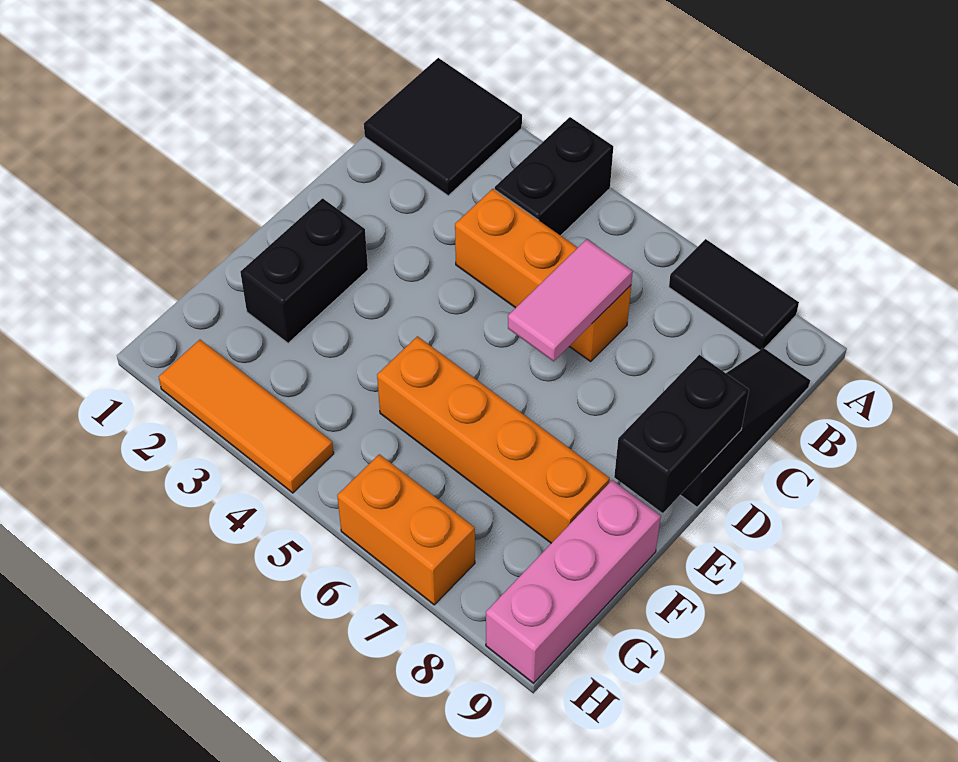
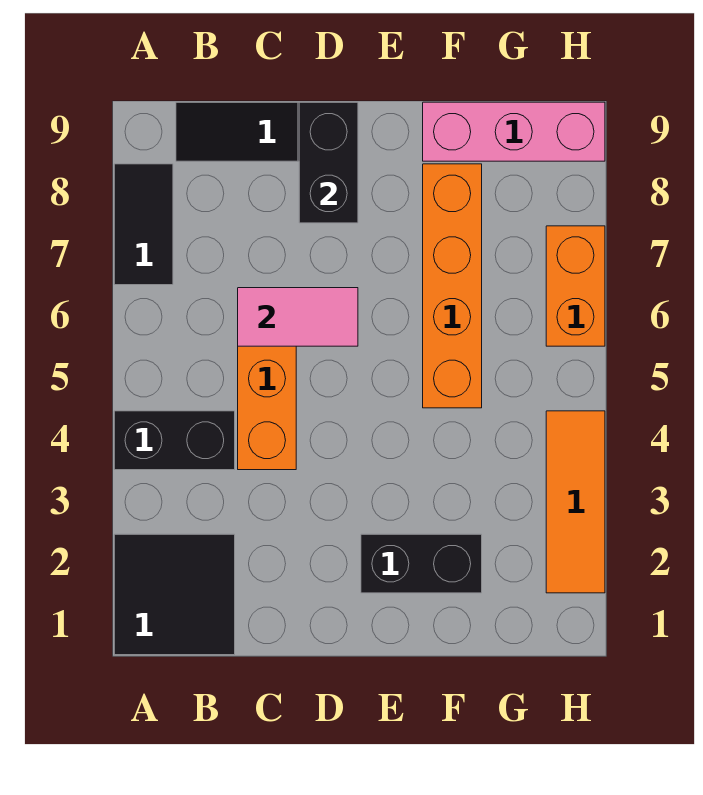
black brick D9:E9 level 2 -> black brick D8:D9 level 2

